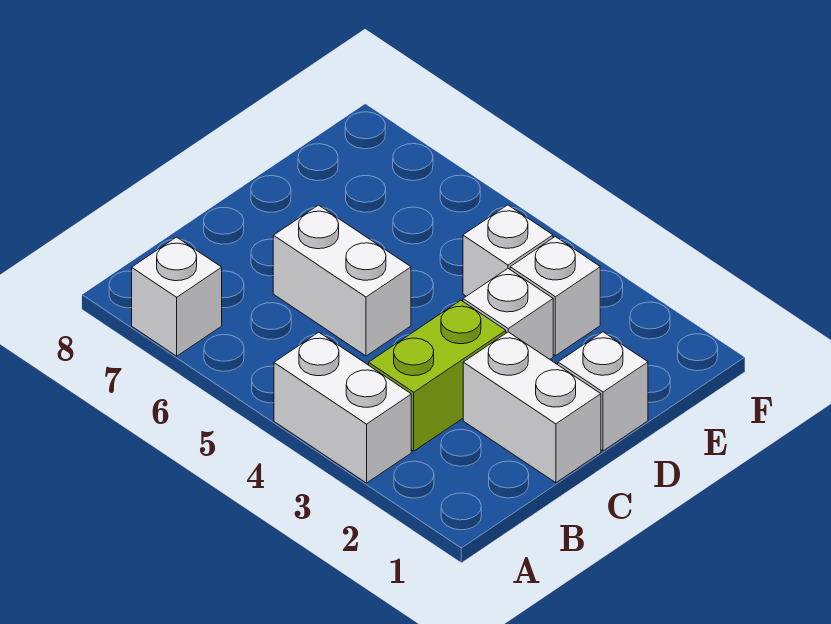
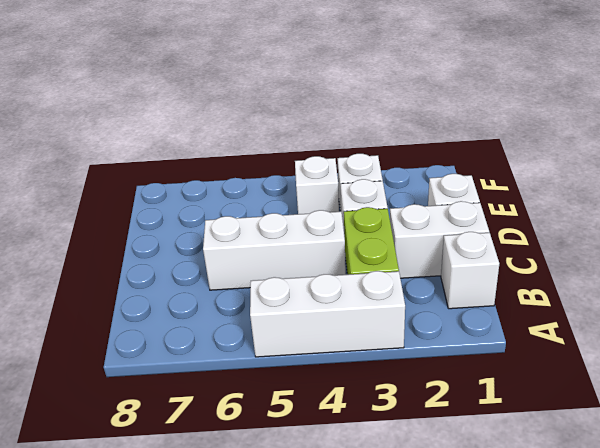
white brick A3:A4 level 1 -> white brick A3:A5 level 1
white brick A7 level 1 -> white brick B1 level 1
white brick C5:C6 level 1 -> white brick C4:C6 level 1

